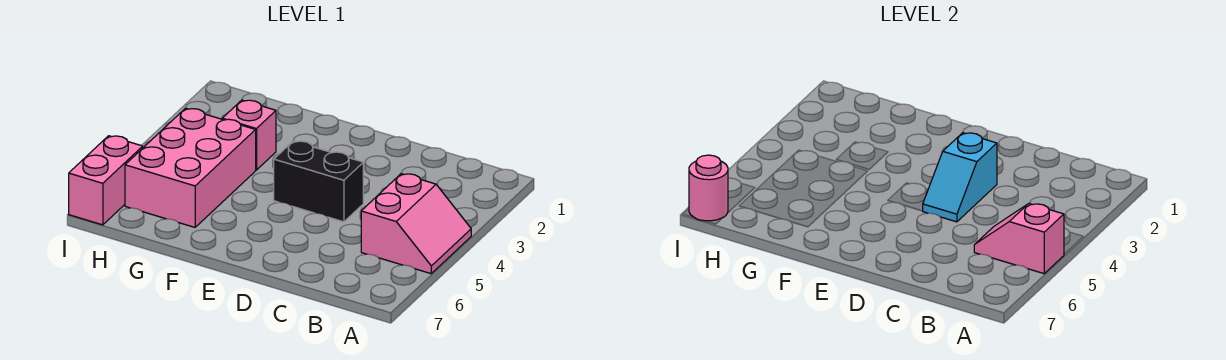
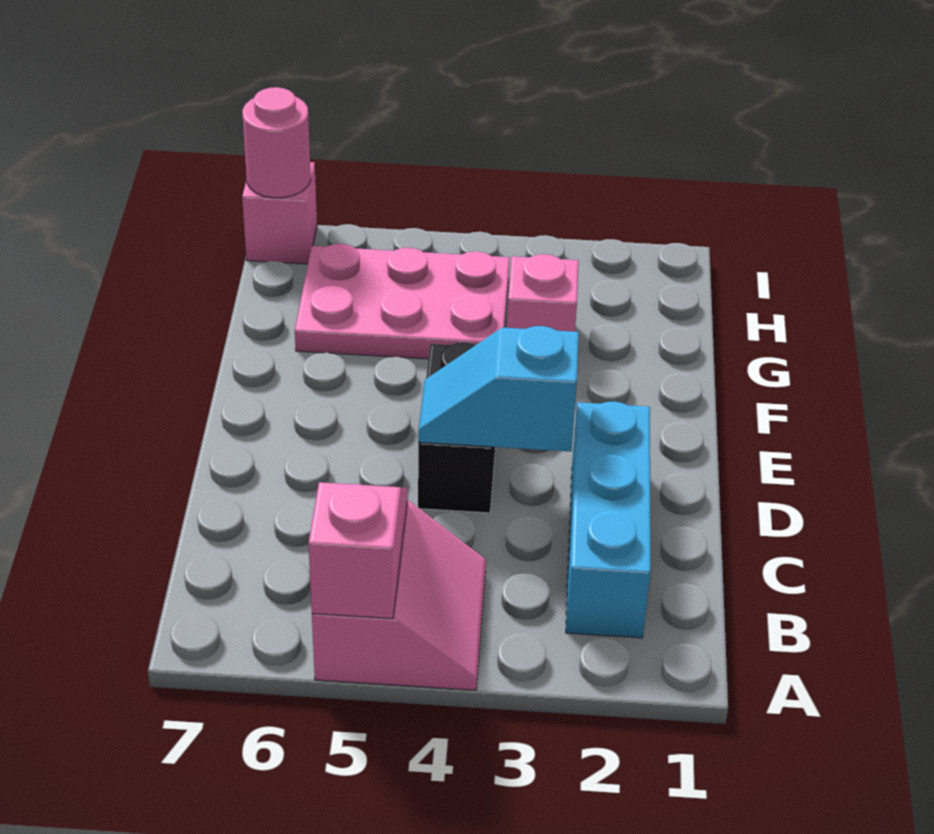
pink slope A4:B5 level 1 top B -> pink slope A4:B5 level 1 top 5
none -> cyan brick B2:D2 level 1
pink brick G4:H6 level 1 -> pink plate G4:H6 level 1
pink brick I6:I7 level 1 -> pink brick I7 level 1

